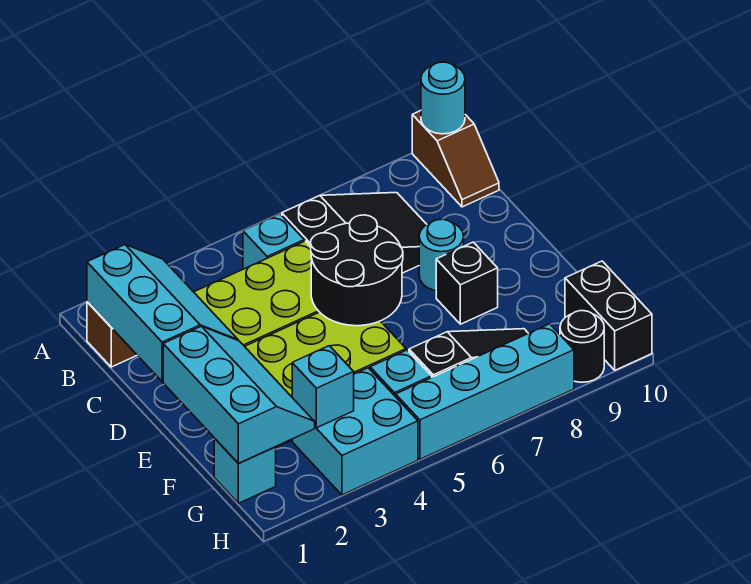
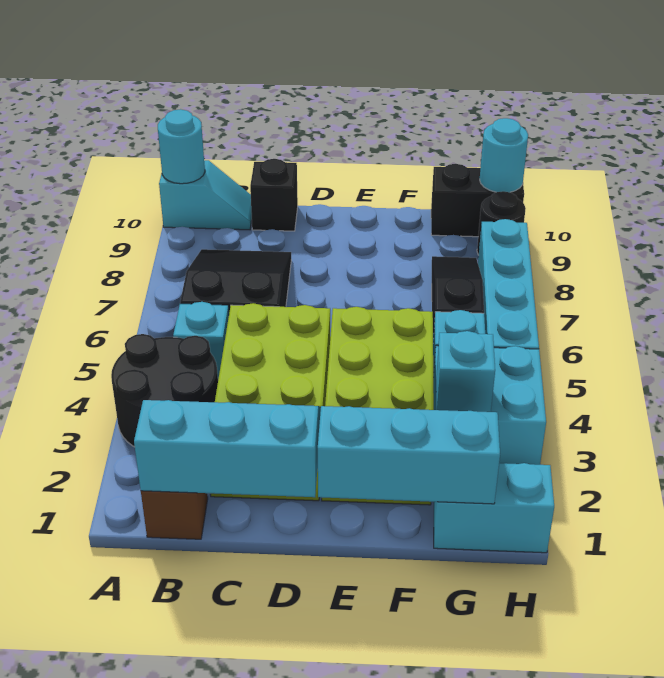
brown slope A10:B10 level 1 top A -> cyan slope A10:B10 level 1 top A
black round brick D5:E6 level 2 -> black round brick A3:B4 level 1
cyan round brick D8 level 1 -> cyan round brick H10 level 2
black brick E8 level 1 -> black brick C10 level 1
cyan brick G1 level 1 -> cyan brick G1:H1 level 1

